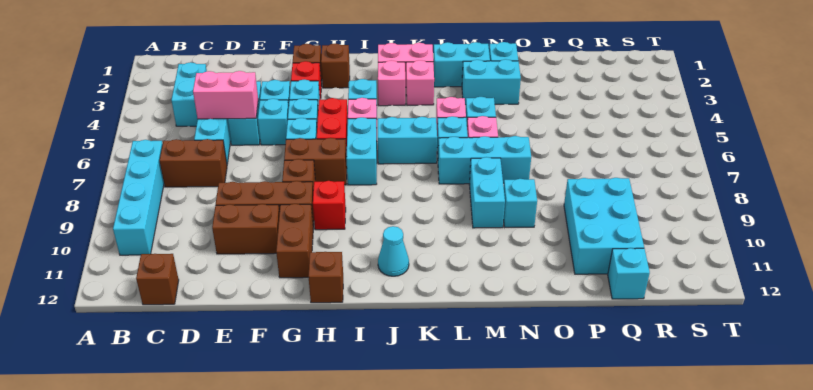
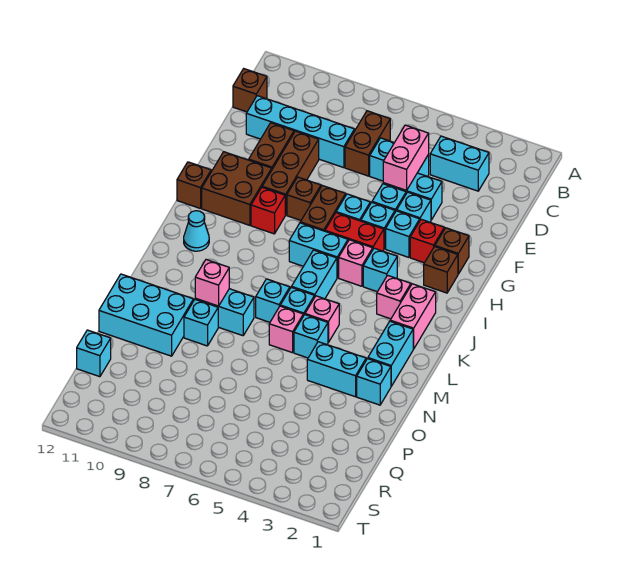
cyan brick B7:B10 level 1 -> cyan brick D8:D11 level 1
brown brick G10:G11 level 1 -> brown brick G10:H11 level 1
pink brick K3 level 1 -> pink brick M9 level 2
cyan brick L7:N7 level 1 -> cyan brick L7 level 1
cyan brick M3:N3 level 1 -> cyan brick N3:N4 level 1
cyan brick P9:Q11 level 1 -> cyan brick N10:O12 level 1

